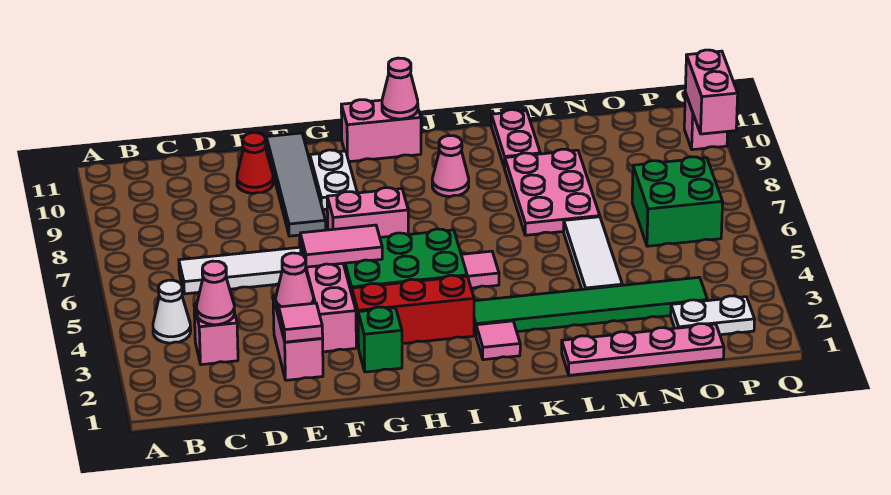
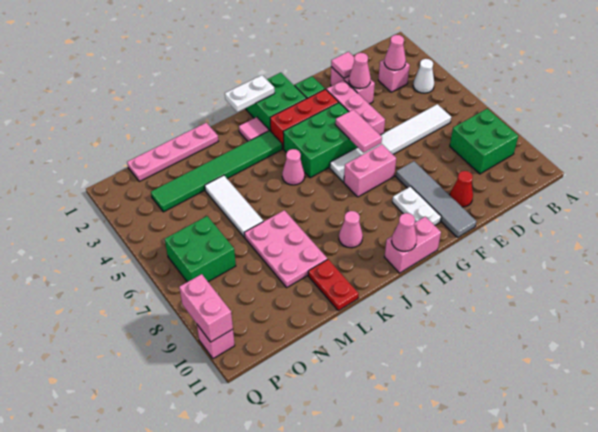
none -> green brick B8:C9 level 1
pink tile F5:G5 level 2 -> pink tile G5:G6 level 2
none -> green brick H1:I2 level 1
pink tile J5 level 1 -> pink cone J5 level 1
pink plate L10:L11 level 1 -> red plate L10:L11 level 1
white plate O2:P2 level 1 -> white plate I1:J1 level 2

